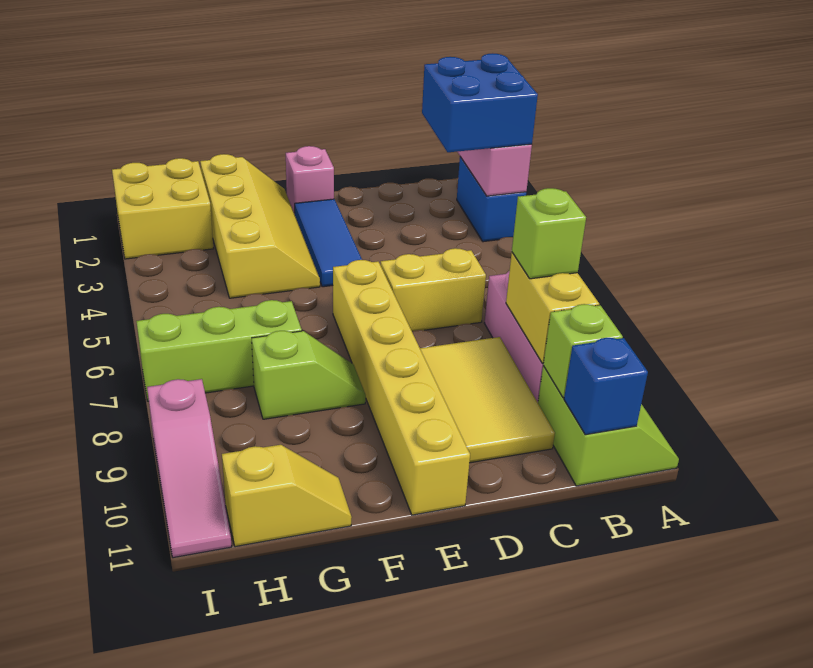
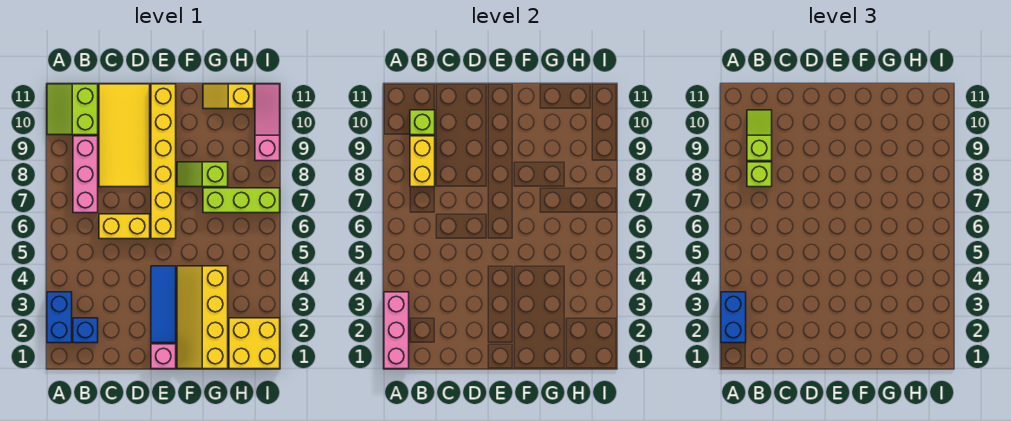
blue brick A2:B3 level 3 -> blue brick A2:A3 level 3
none -> lime slope B9:B10 level 3 top 9
blue brick B11 level 2 -> blue brick B2 level 1
yellow tile C8:D10 level 1 -> yellow tile C8:D11 level 1

